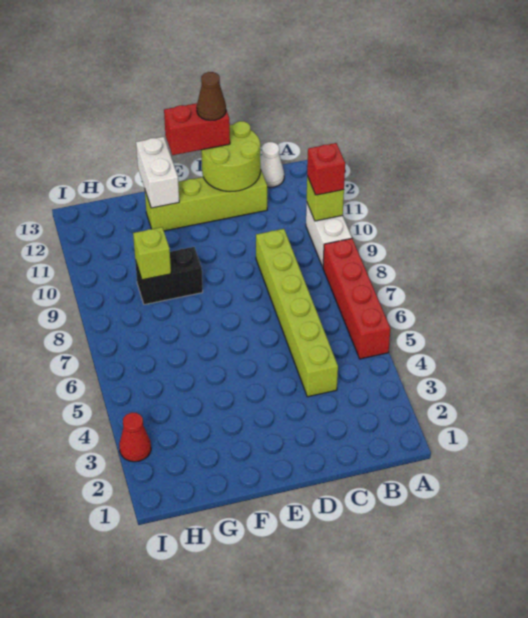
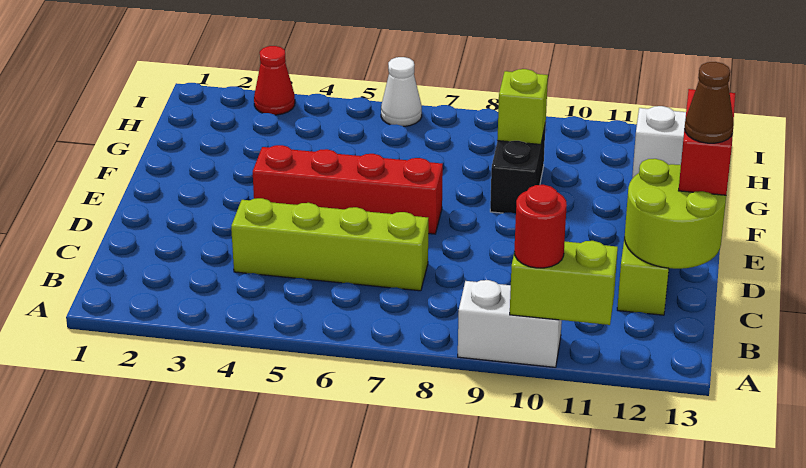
red brick A5:A8 level 1 -> red brick E4:E7 level 1
lime brick A10 level 2 -> lime brick A10:A11 level 2
red brick A10 level 3 -> red round brick A10 level 3
white cone B13 level 1 -> white cone I6 level 1
lime brick C4:C9 level 1 -> lime brick C4:C7 level 1

